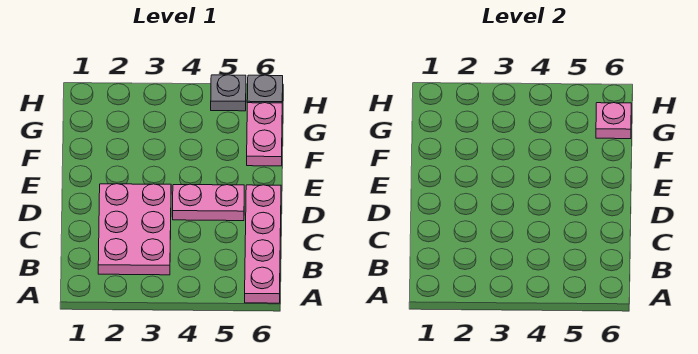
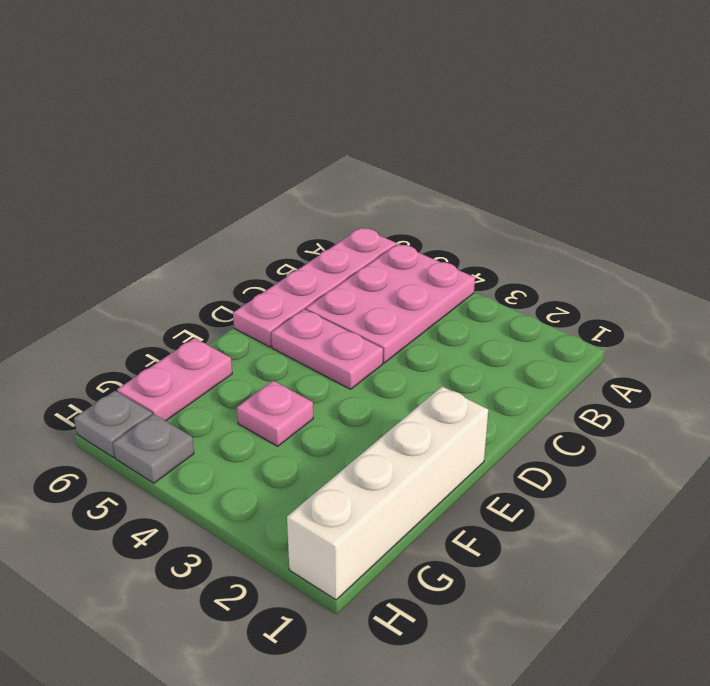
pink plate B2:D3 level 1 -> pink plate A4:C5 level 1
none -> white brick E1:H1 level 1
pink plate G6 level 2 -> pink plate F4 level 1

